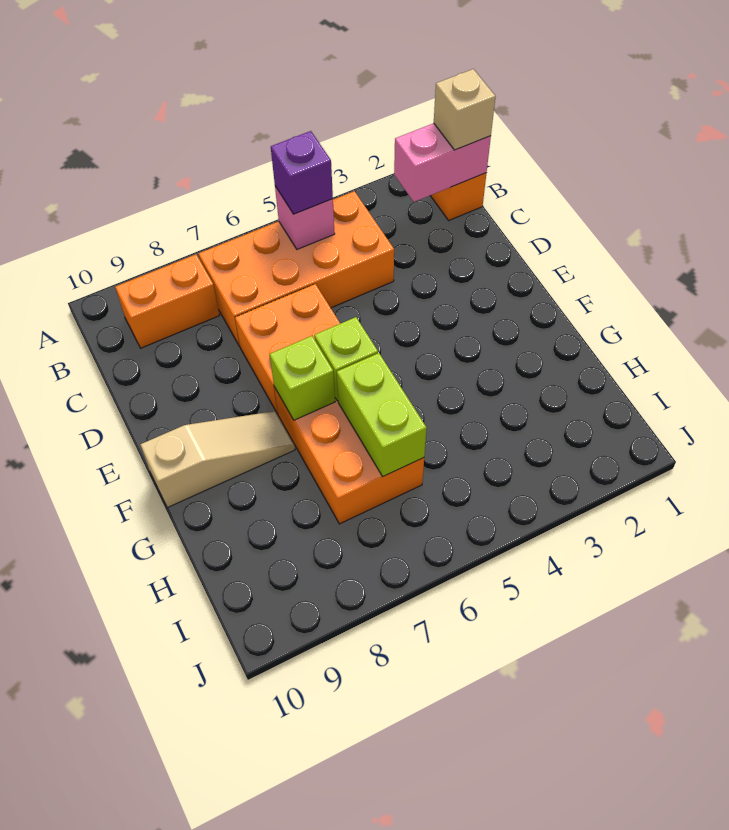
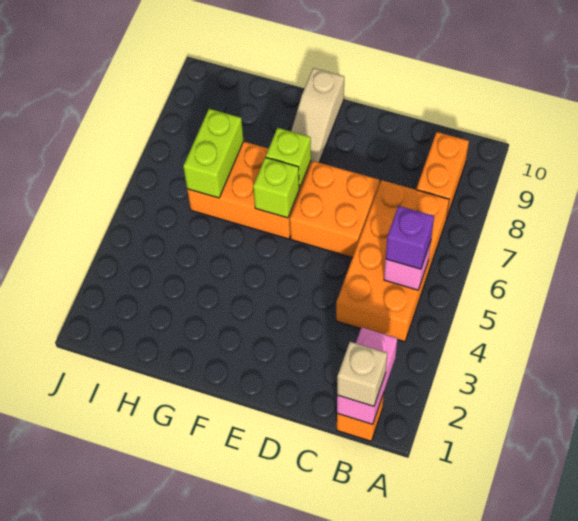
lime brick G6:H6 level 2 -> lime brick H6:H7 level 2

